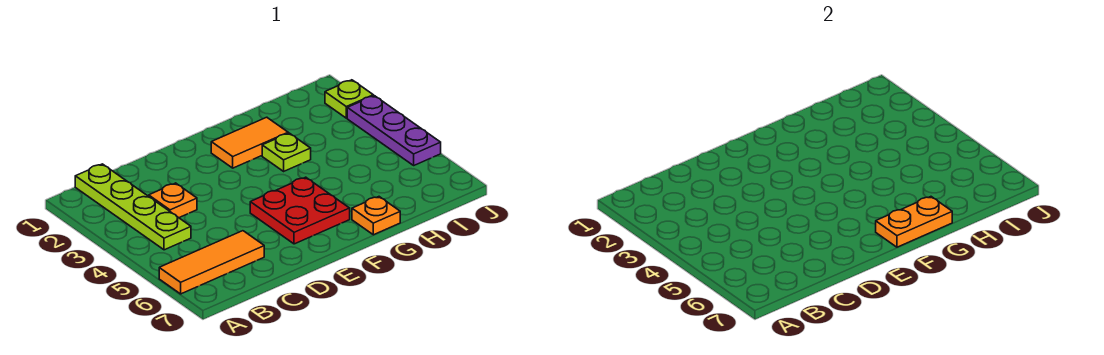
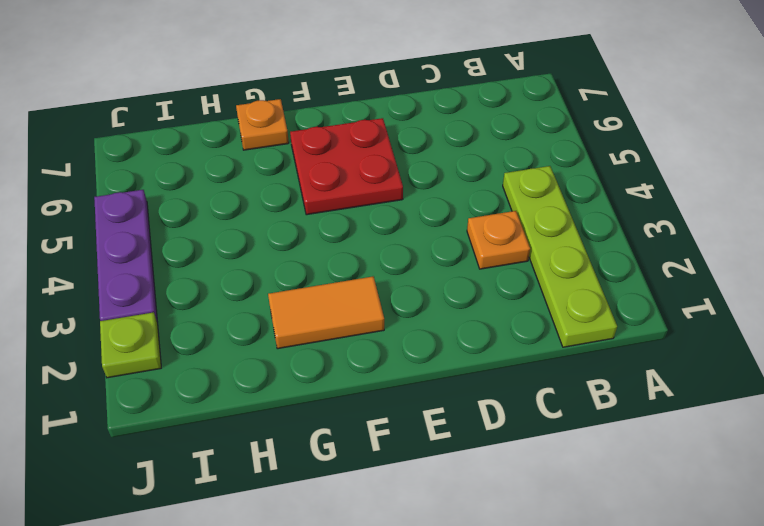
orange tile A6:C6 level 1 -> none
orange plate F7:G7 level 2 -> none
lime plate G3 level 1 -> none

